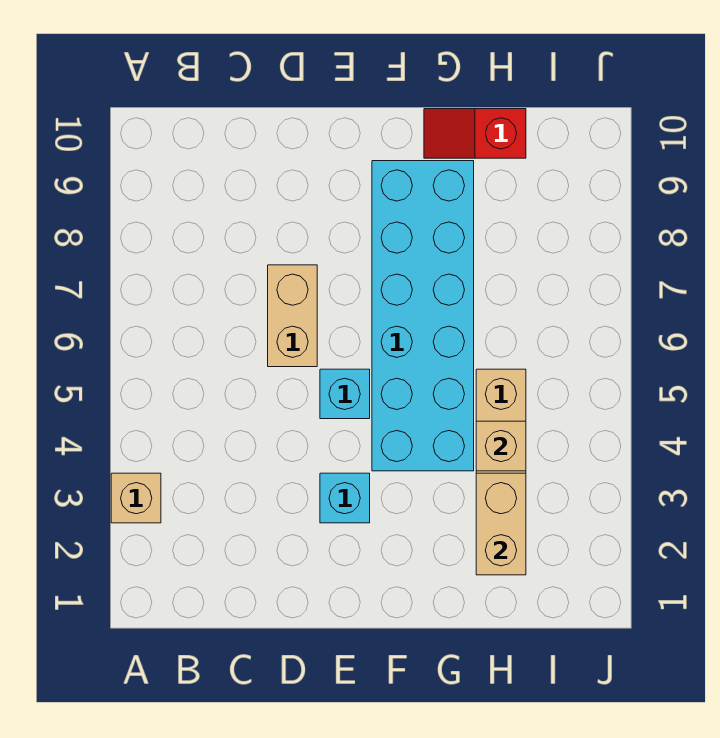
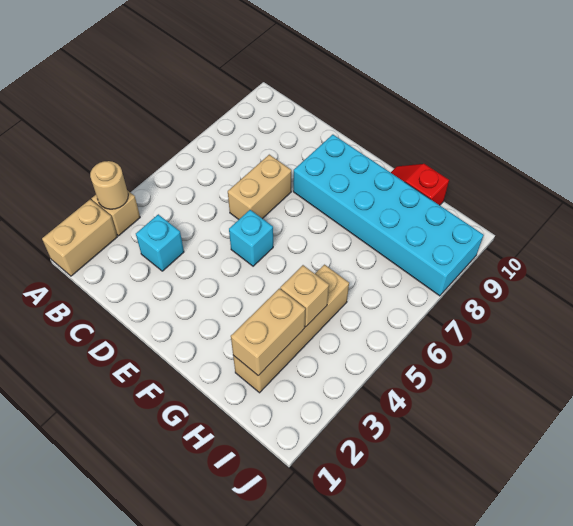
none -> tan brick A1:A2 level 1
none -> tan round brick A3 level 2
cyan brick E3 level 1 -> cyan brick C3 level 1
cyan brick F4:G9 level 1 -> cyan brick E8:J9 level 1

